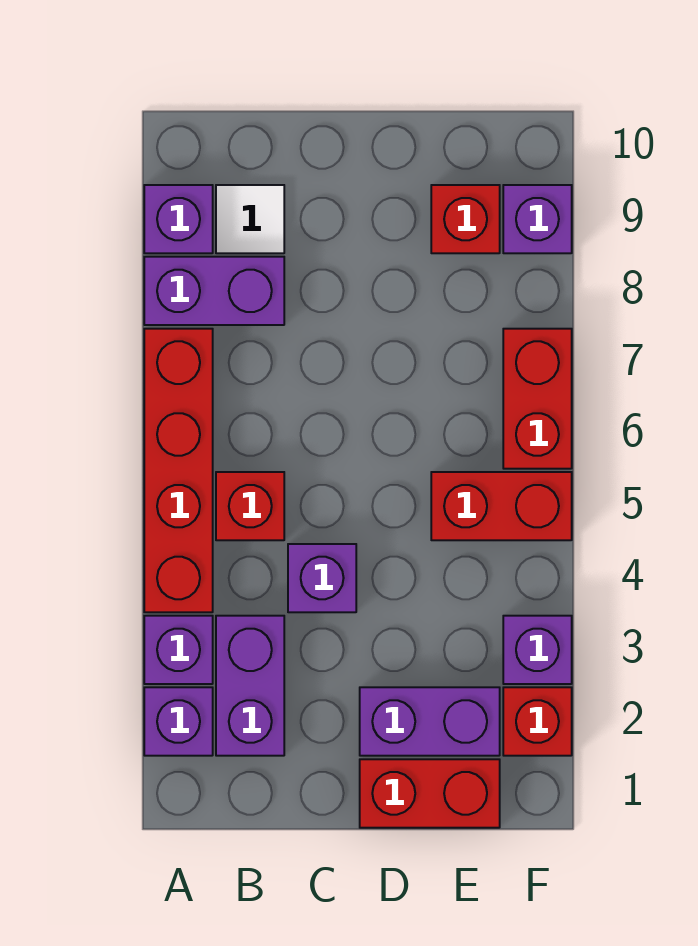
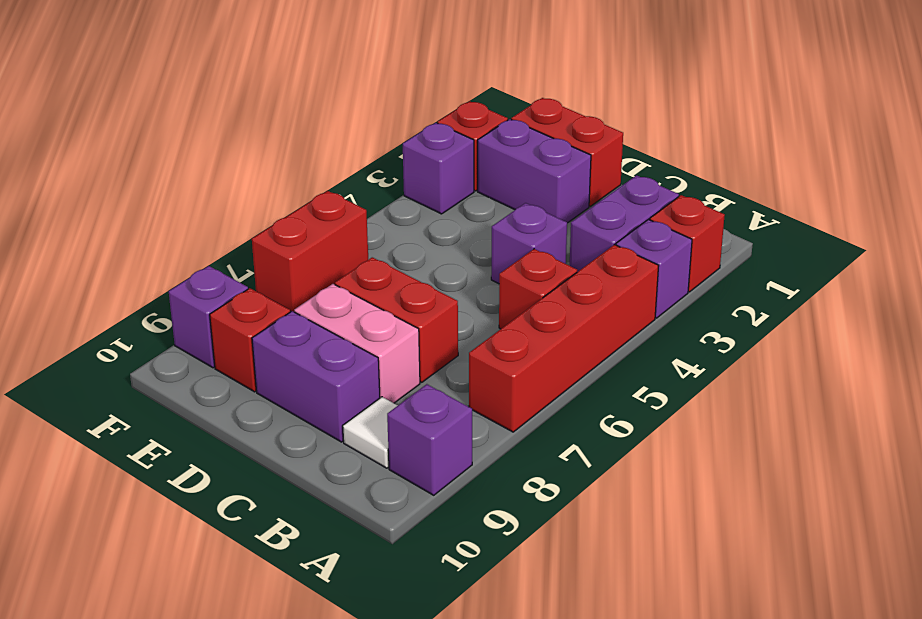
purple brick A2 level 1 -> red brick A2 level 1
purple brick A8:B8 level 1 -> purple brick C9:D9 level 1
none -> pink brick C8:D8 level 1
red brick E5:F5 level 1 -> red brick C7:D7 level 1

